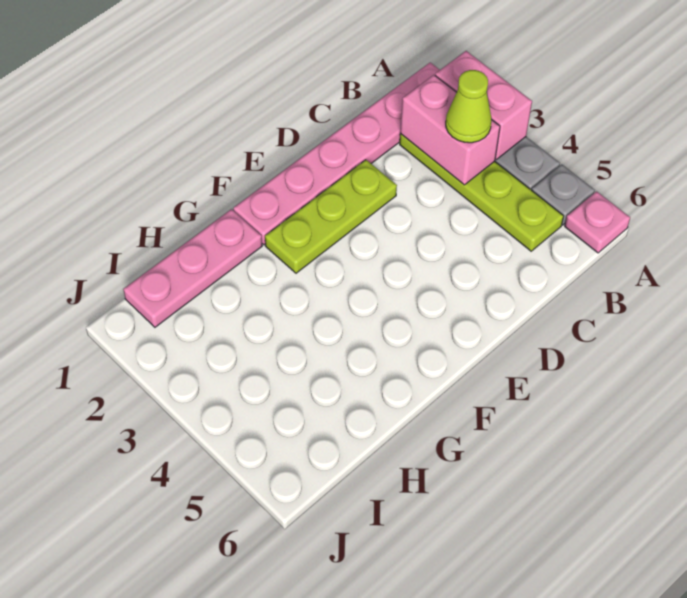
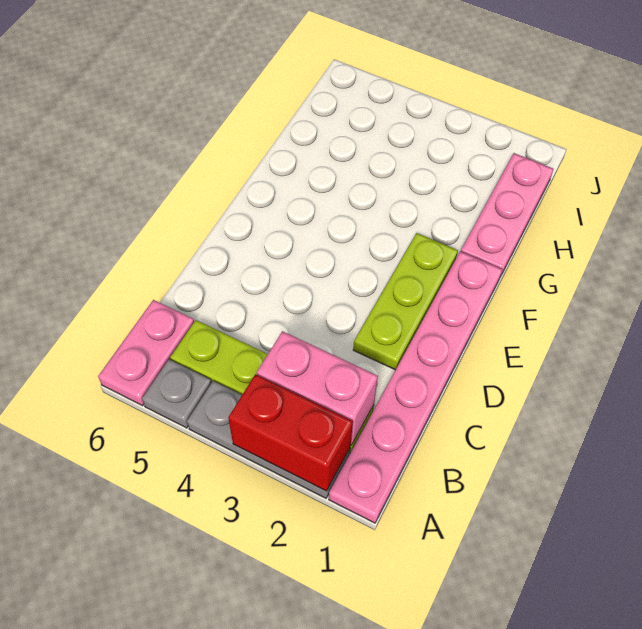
pink brick A2:A3 level 2 -> red brick A2:A3 level 2
pink plate A6 level 1 -> pink plate A6:B6 level 1
lime cone B3 level 3 -> none

